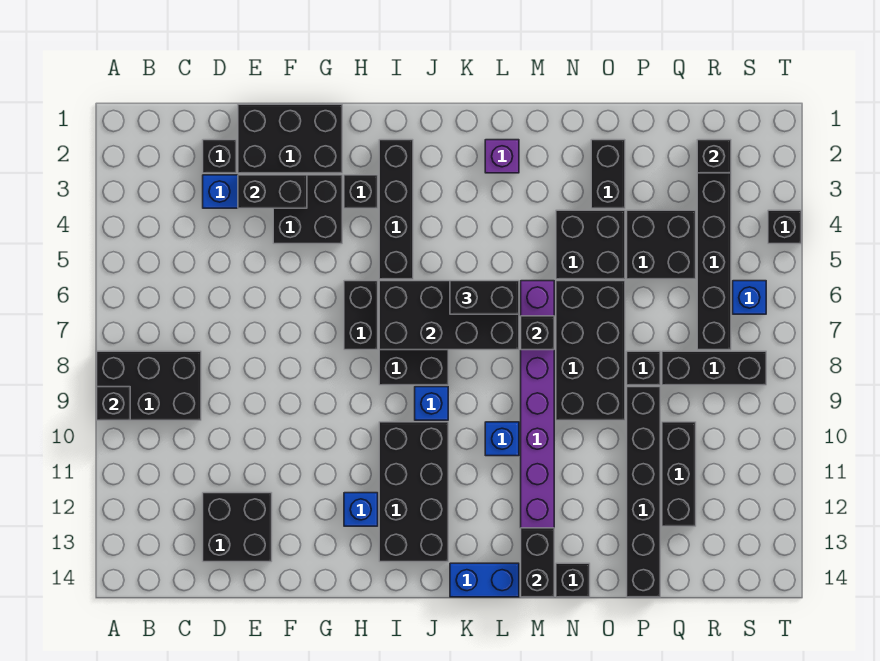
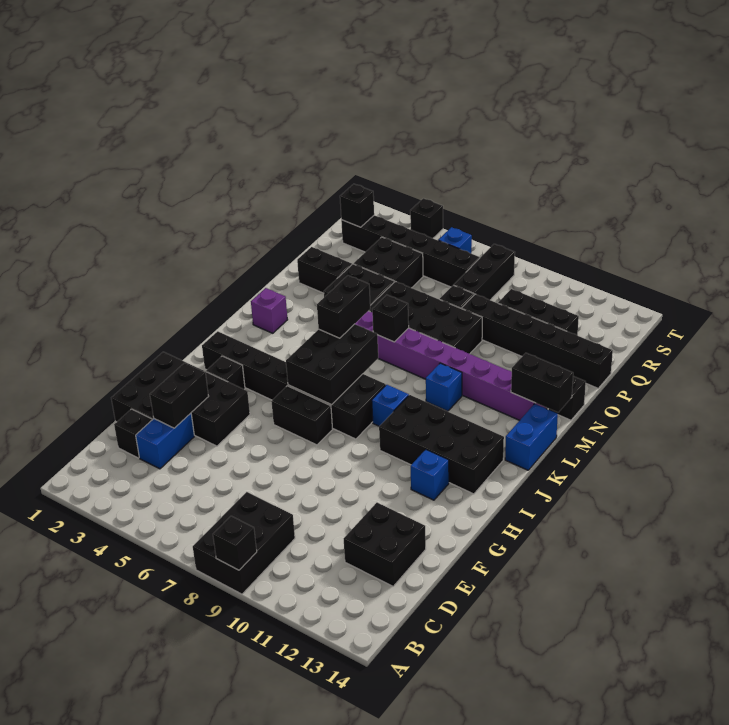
black brick I6:L7 level 2 -> black brick I6:K7 level 2

